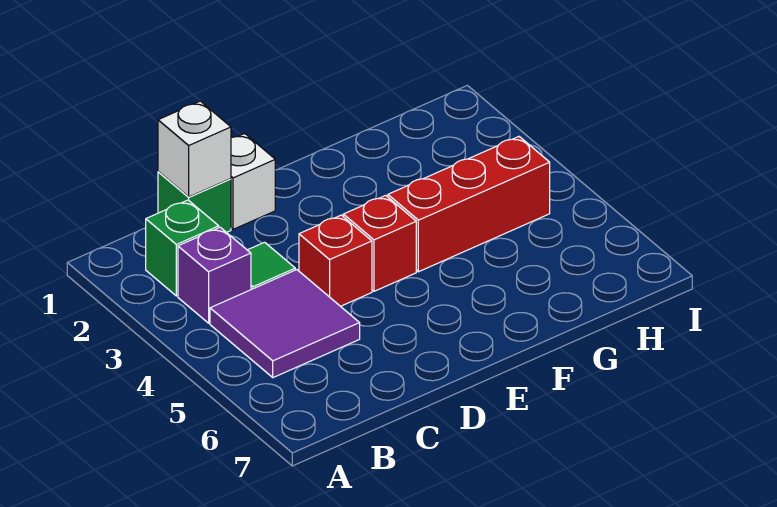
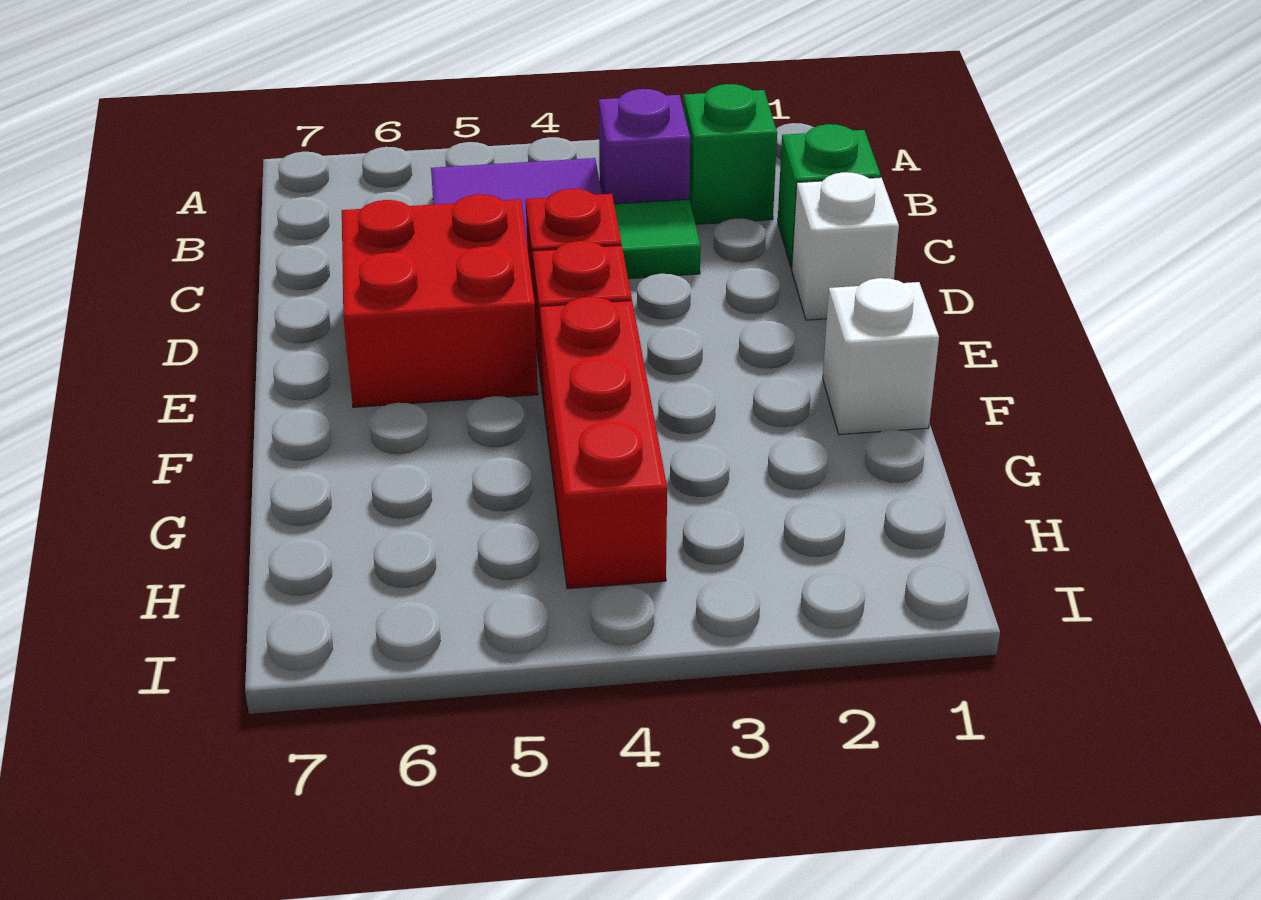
white brick C1 level 2 -> white brick F1 level 1
none -> red brick D5:E6 level 1

